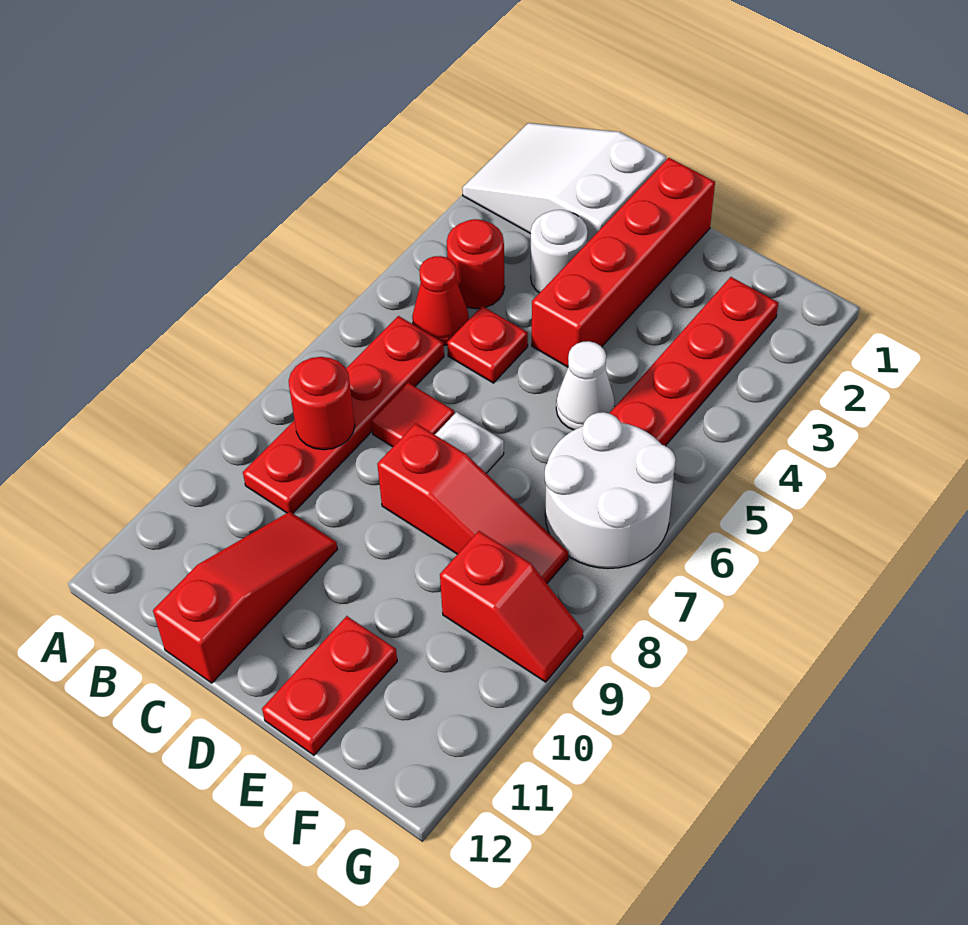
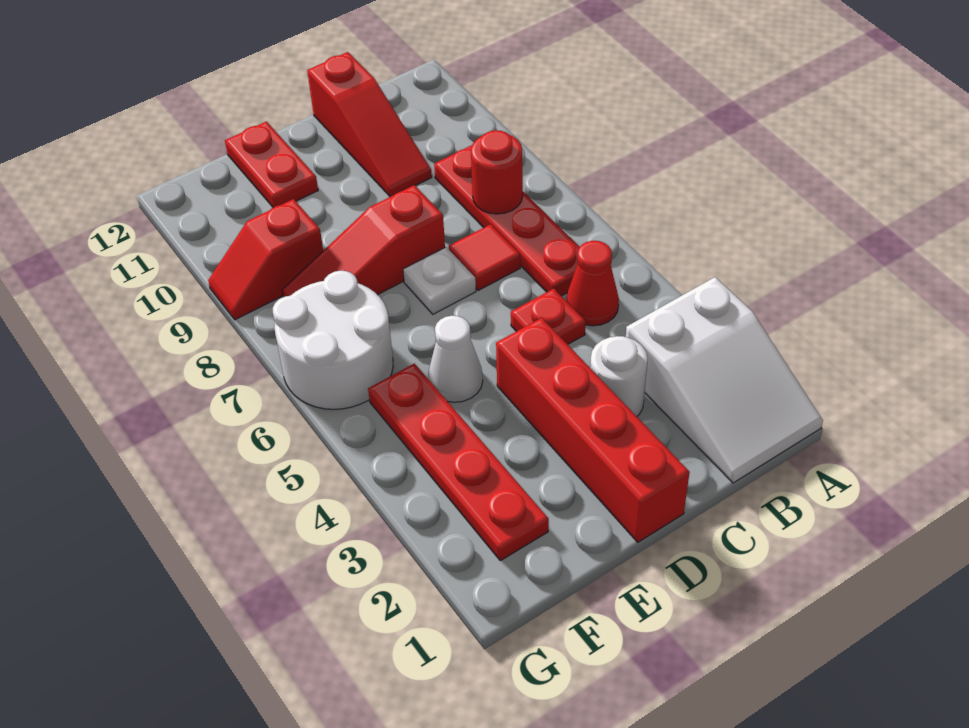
white slope A1:C2 level 1 top C -> white slope A1:B3 level 1 top 3
red round brick B4 level 1 -> none

